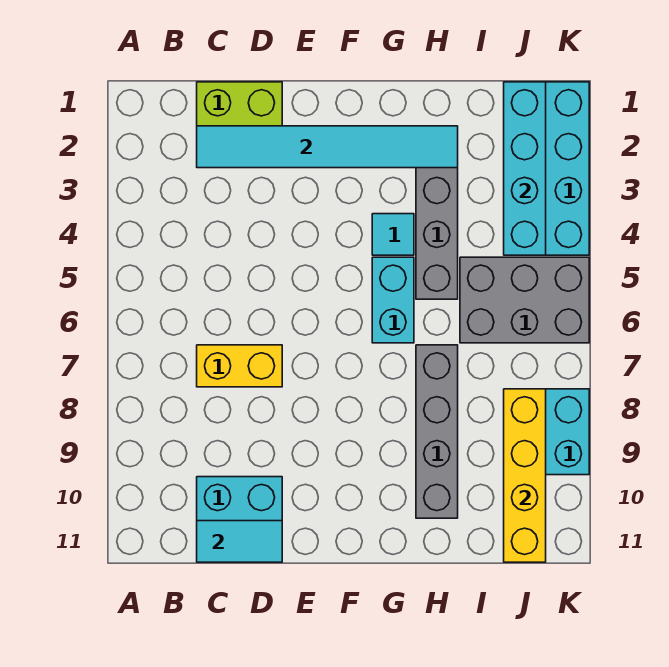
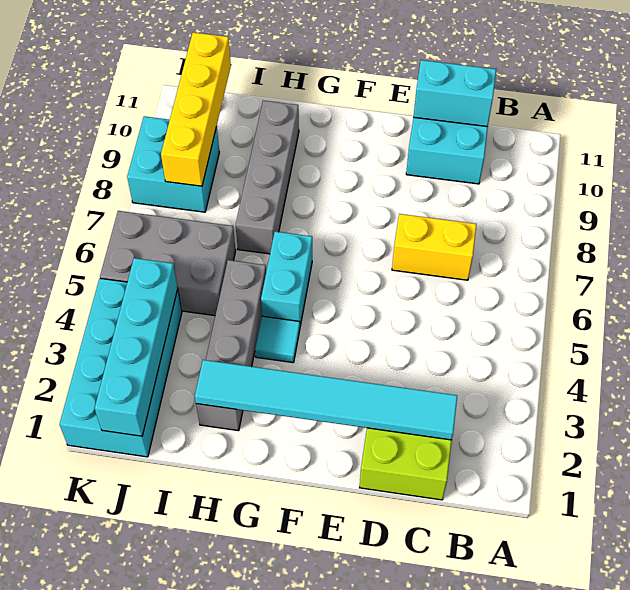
cyan tile C11:D11 level 2 -> cyan brick C11:D11 level 2

